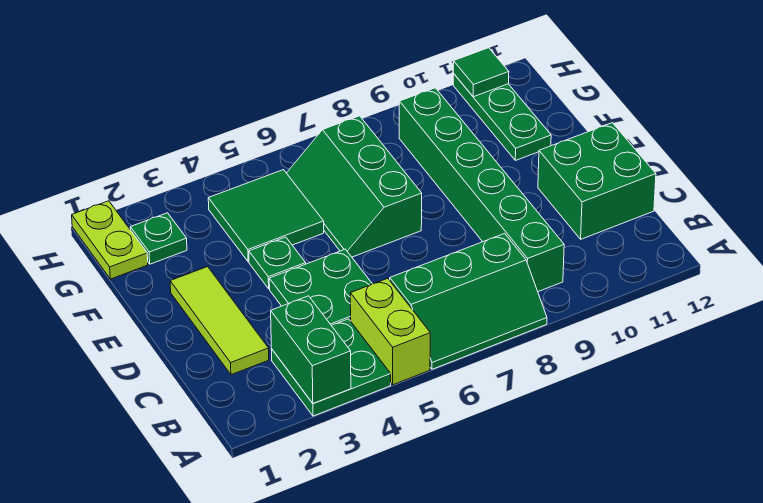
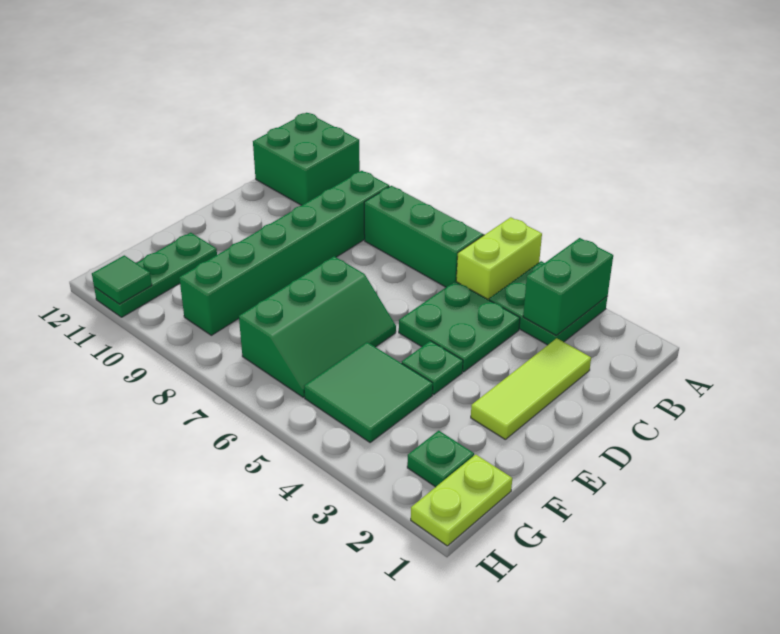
green brick C11:D12 level 1 -> green brick A11:B12 level 1

